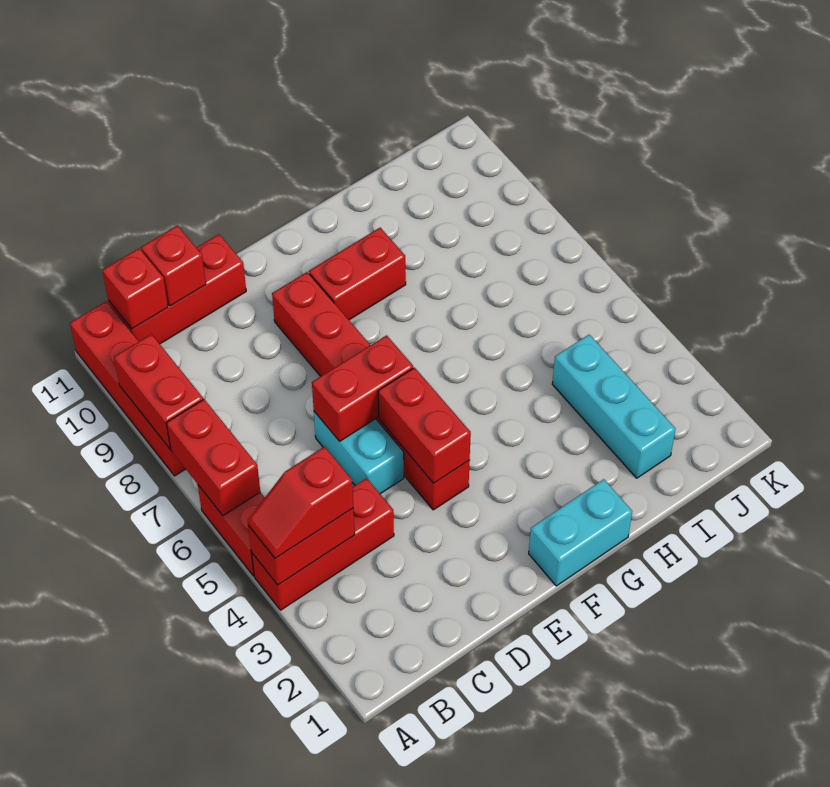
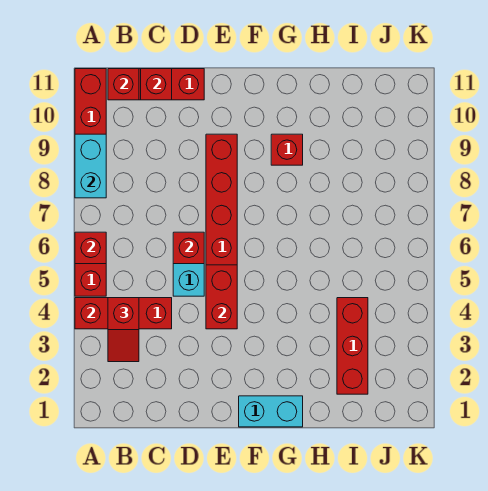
red slope A4:B4 level 3 top B -> red slope B3:B4 level 3 top 4
red brick A6:A7 level 2 -> red brick A6 level 2
red brick A8:A9 level 2 -> cyan brick A8:A9 level 2
red brick D6:E6 level 2 -> red brick D6 level 2
red brick F9:G9 level 1 -> red brick G9 level 1
cyan brick I2:I4 level 1 -> red brick I2:I4 level 1

